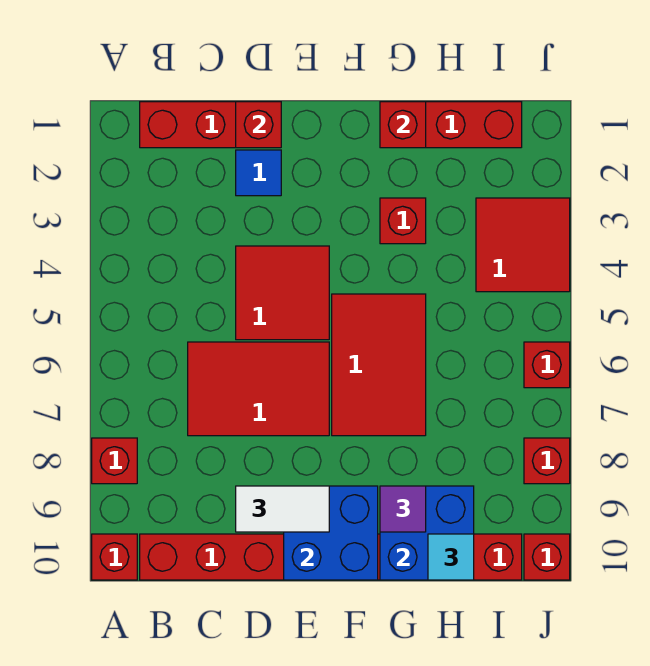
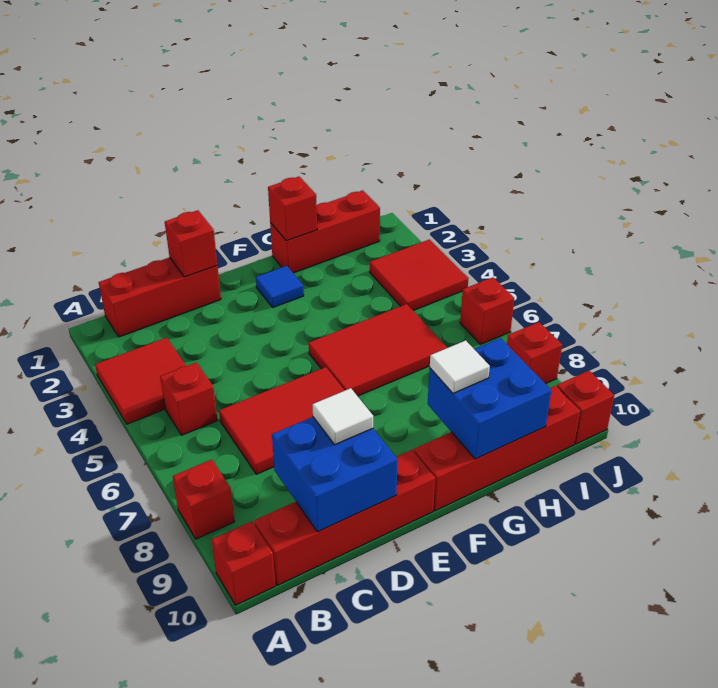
blue tile D2 level 1 -> blue tile F2 level 1
red tile D4:E5 level 1 -> red tile A3:B4 level 1
white tile D9:E9 level 3 -> white tile D9 level 3
blue brick E9:F10 level 2 -> blue brick C9:D10 level 2
red tile F5:G7 level 1 -> red tile F5:H6 level 1
red brick G3 level 1 -> red brick B5 level 1
purple tile G9 level 3 -> white tile G9 level 3
cyan tile H10 level 3 -> none

